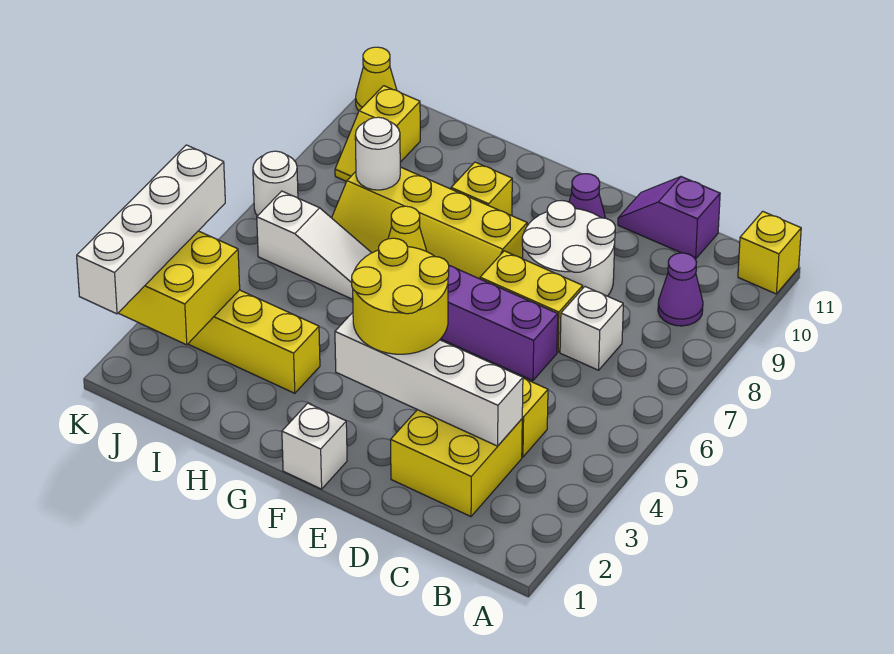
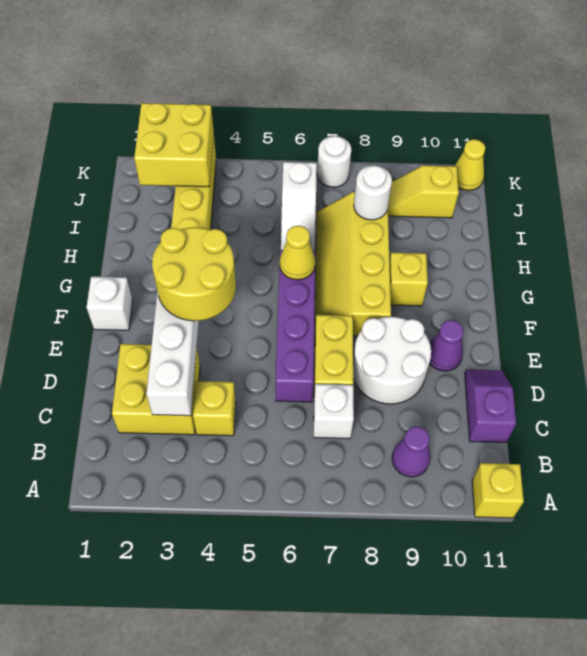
white brick K1:K4 level 3 -> none

